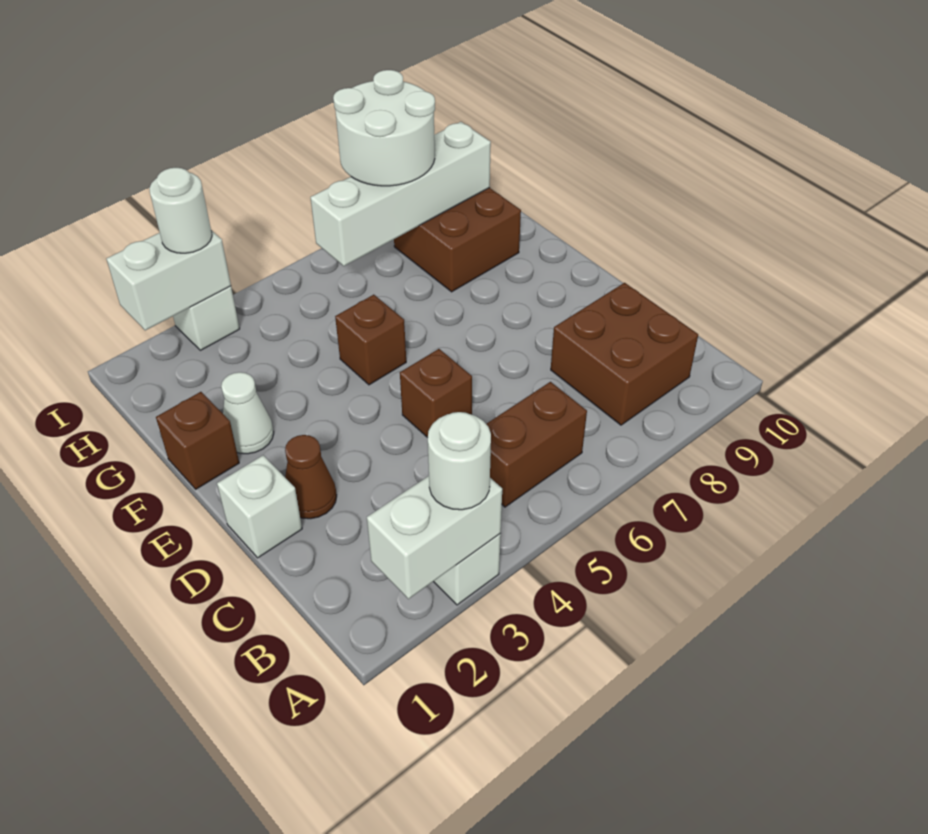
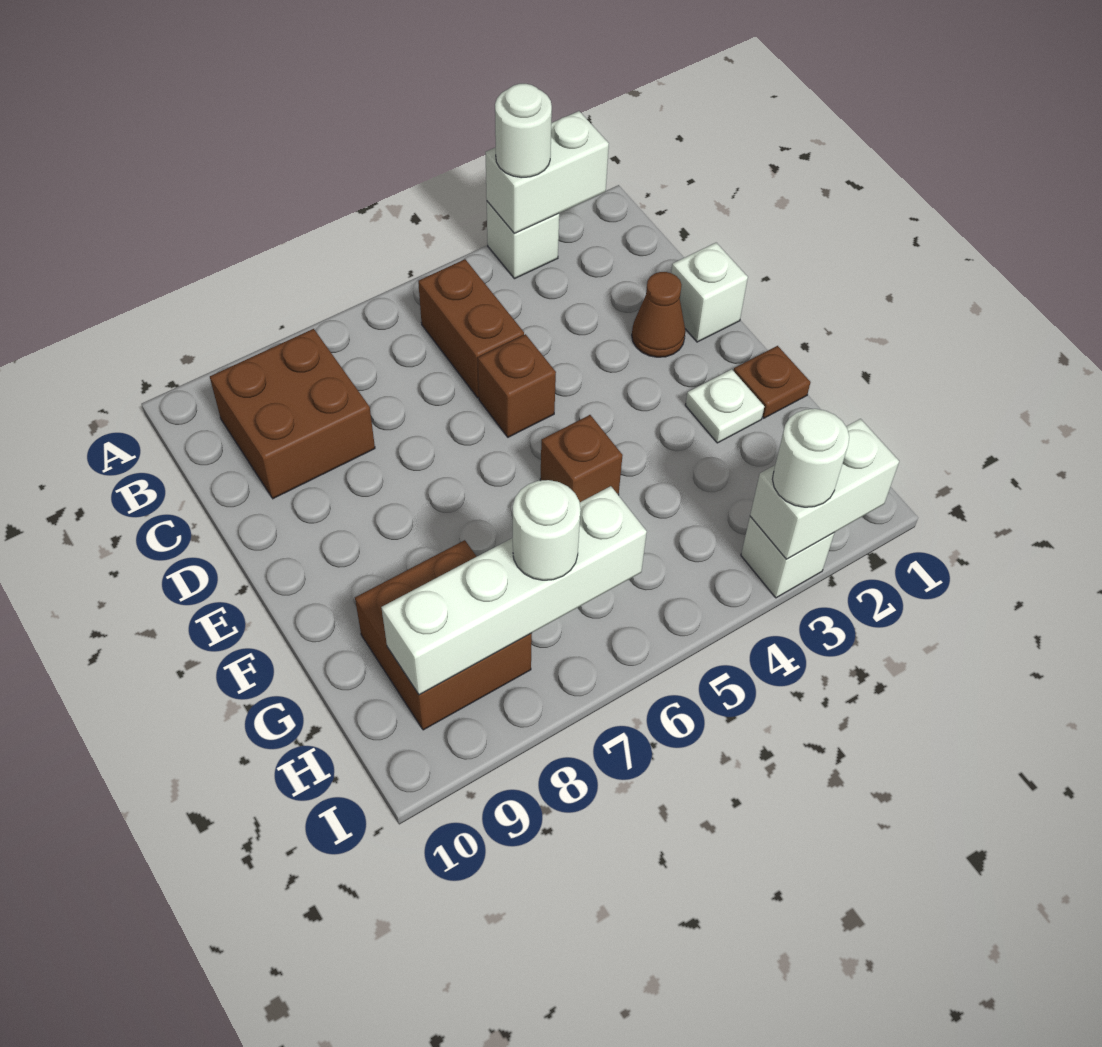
brown brick B5:B6 level 1 -> brown brick B5:C5 level 1
brown brick F1 level 1 -> brown plate F1 level 1
white cone F2 level 1 -> white plate F2 level 1
white round brick H7:I8 level 3 -> white round brick H7 level 3

